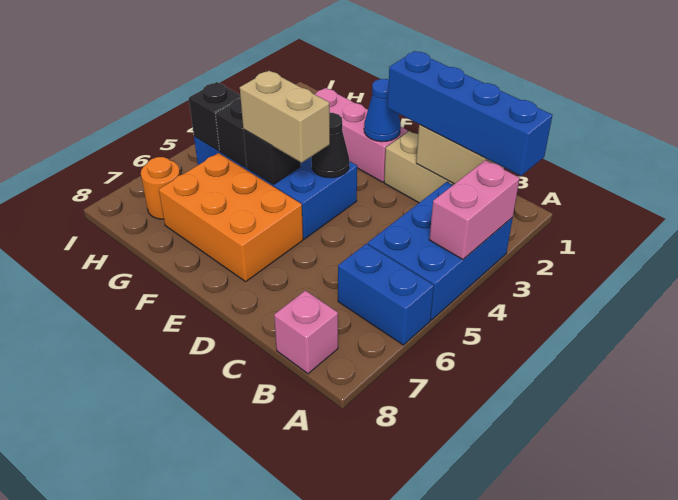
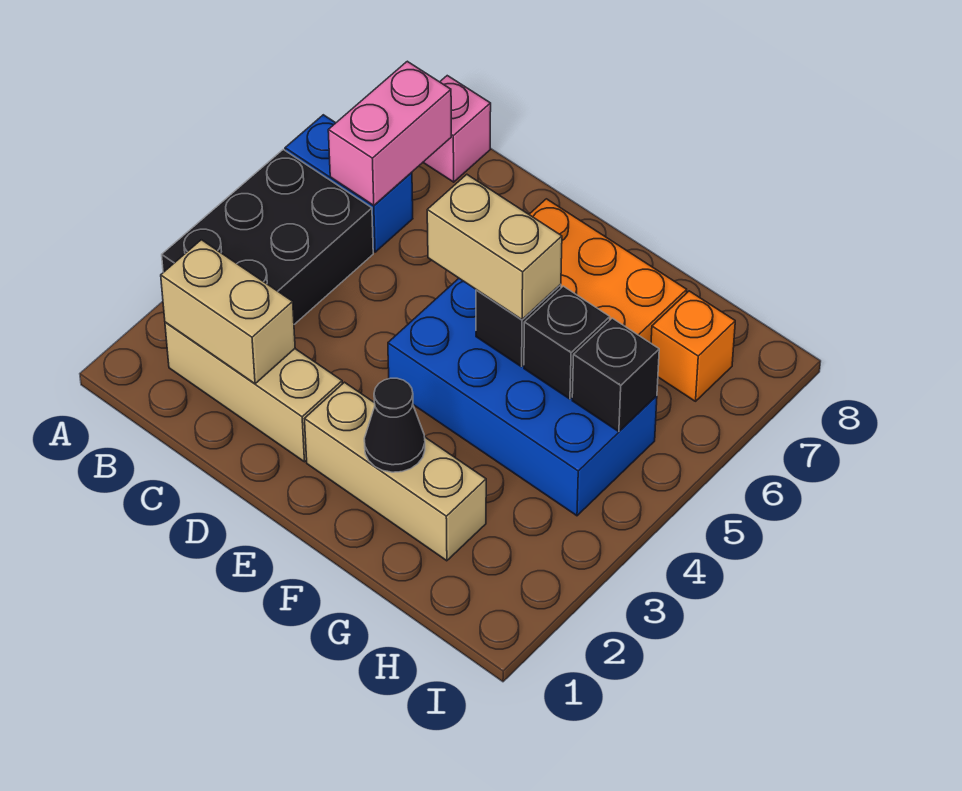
blue brick A2:D2 level 3 -> none
blue brick A3:B5 level 1 -> black brick A3:B5 level 1
pink brick A3:A4 level 2 -> pink brick B6:B7 level 2
pink brick E2:G2 level 1 -> tan brick E2:G2 level 1
blue cone E2 level 2 -> none
black cone E4 level 2 -> black cone F2 level 2
orange round brick H7 level 1 -> orange brick H7 level 1

